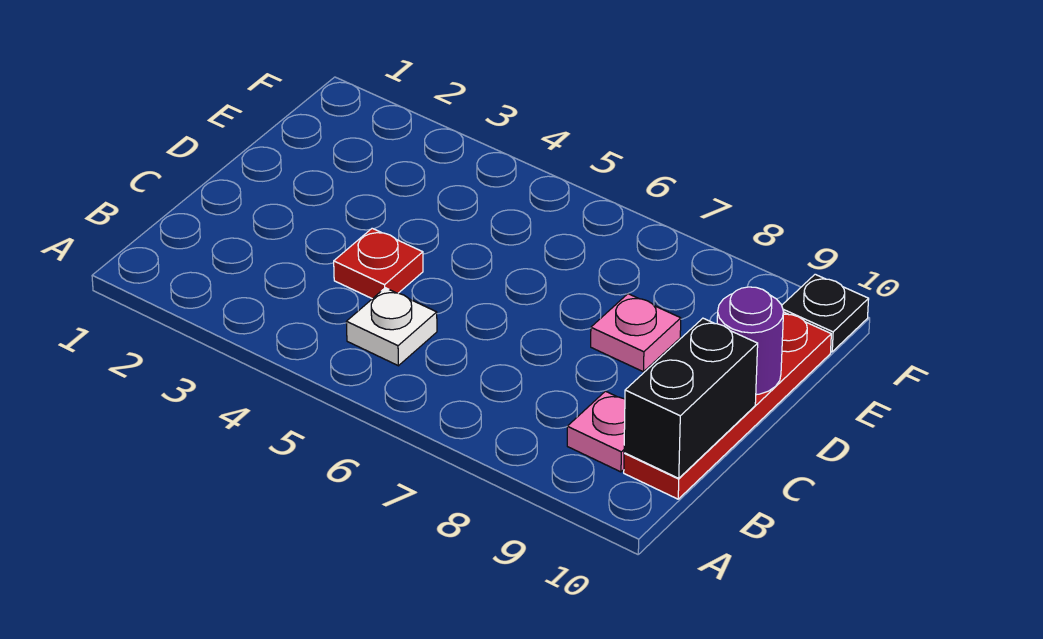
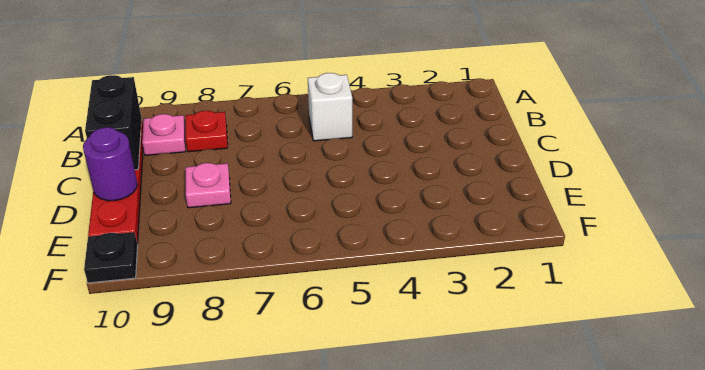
white plate B5 level 1 -> white brick B5 level 1
red plate C4 level 1 -> red plate B8 level 1

